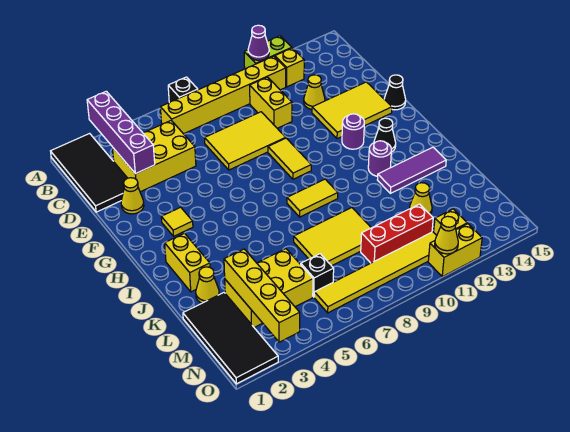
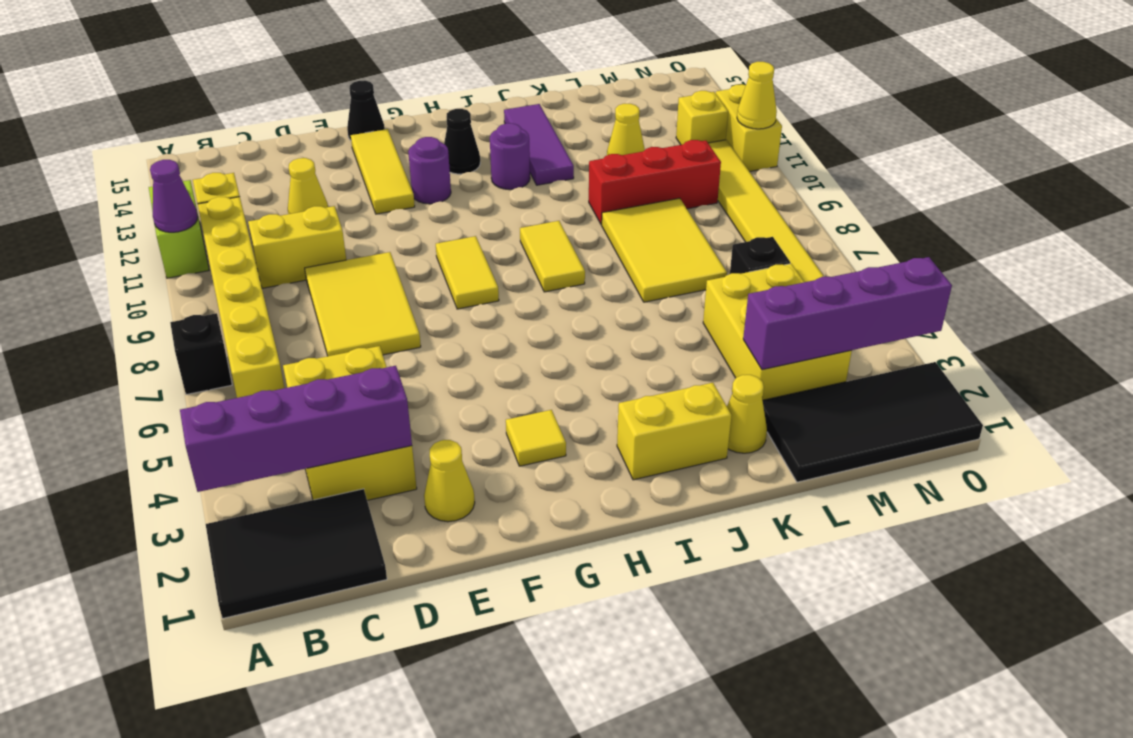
black tile A1:D2 level 1 -> black tile A1:C2 level 1
yellow tile E12:F14 level 1 -> yellow tile F12:F14 level 1
yellow tile F9:G9 level 1 -> yellow tile G8:G9 level 1
yellow brick L3:O3 level 2 -> purple brick L3:O3 level 2
red brick M9:M11 level 1 -> red brick K10:M10 level 1

